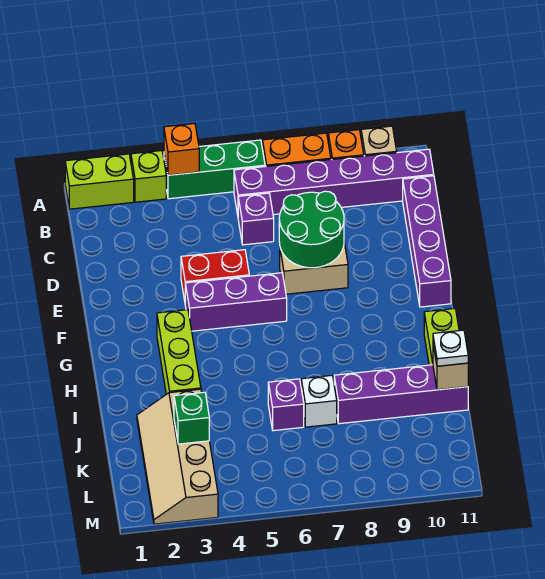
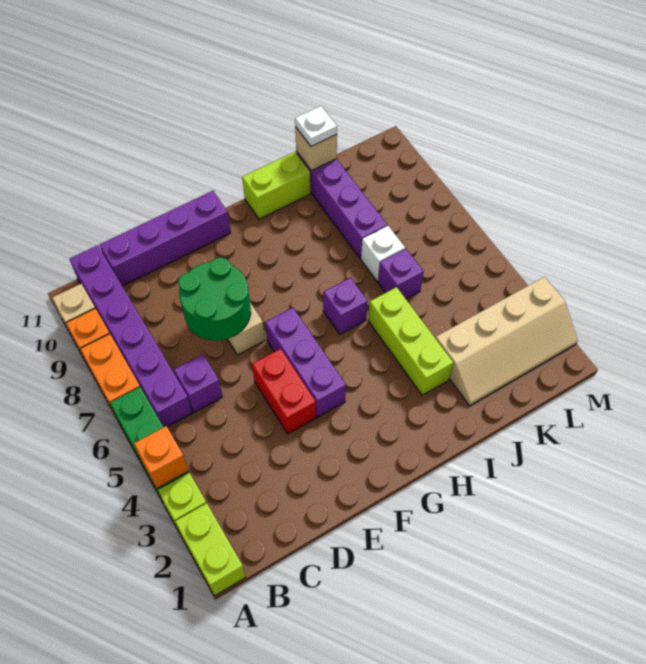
lime brick G3:I3 level 1 -> lime brick I3:I5 level 1
none -> purple brick H6 level 1
green brick K3 level 2 -> none

